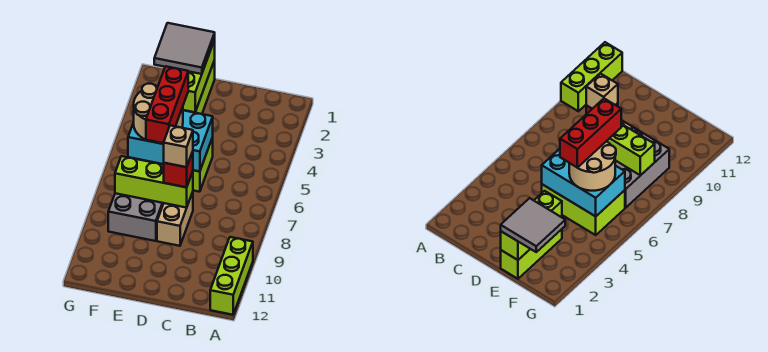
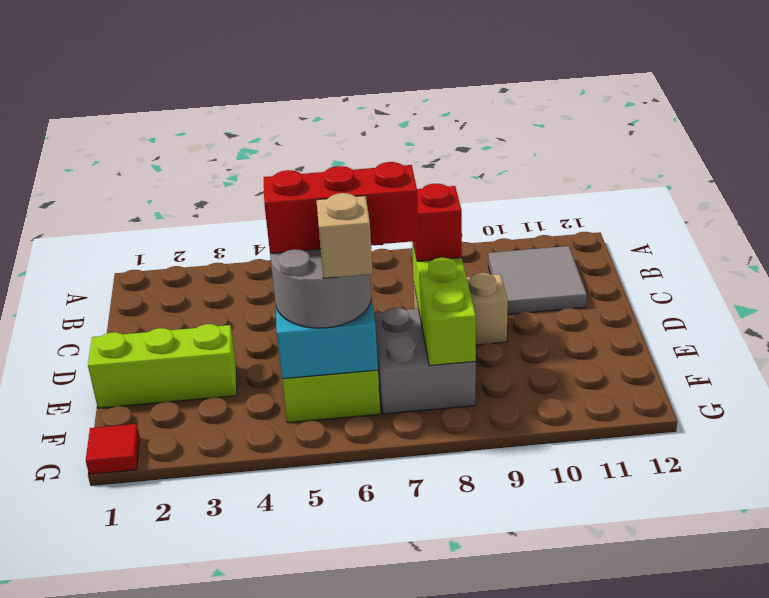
lime brick A10:A12 level 1 -> none
tan brick D8 level 4 -> tan brick F6 level 4
lime brick E1:E3 level 2 -> none
grey tile E1:F2 level 3 -> grey tile B10:C11 level 1
tan round brick E5:F6 level 3 -> grey round brick E5:F6 level 3
grey brick E7:F9 level 1 -> grey brick E7:F8 level 1
none -> red tile G1 level 1

